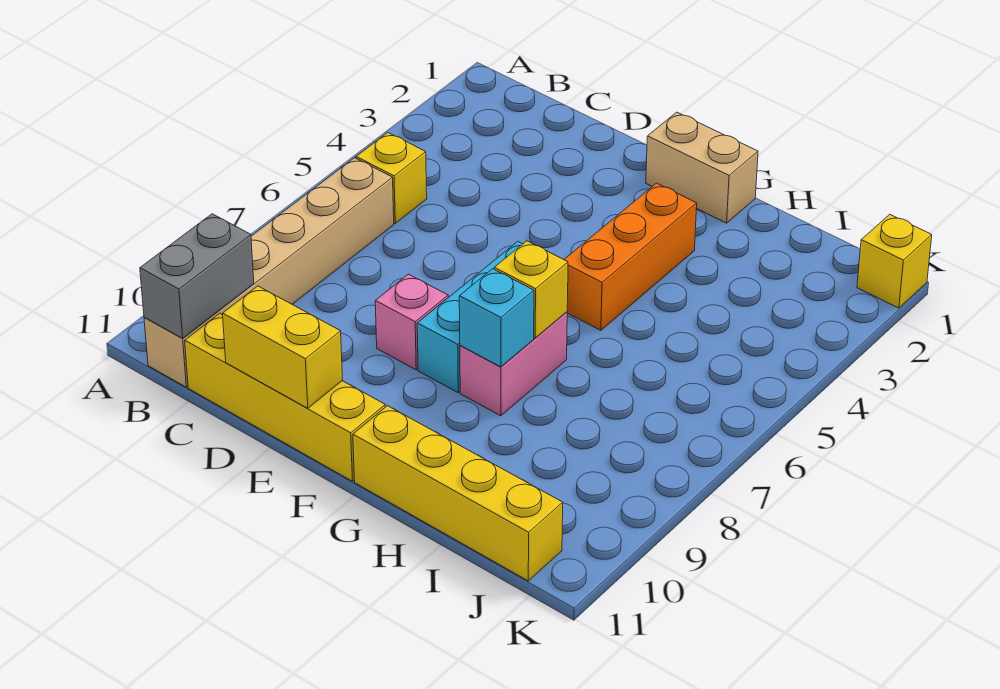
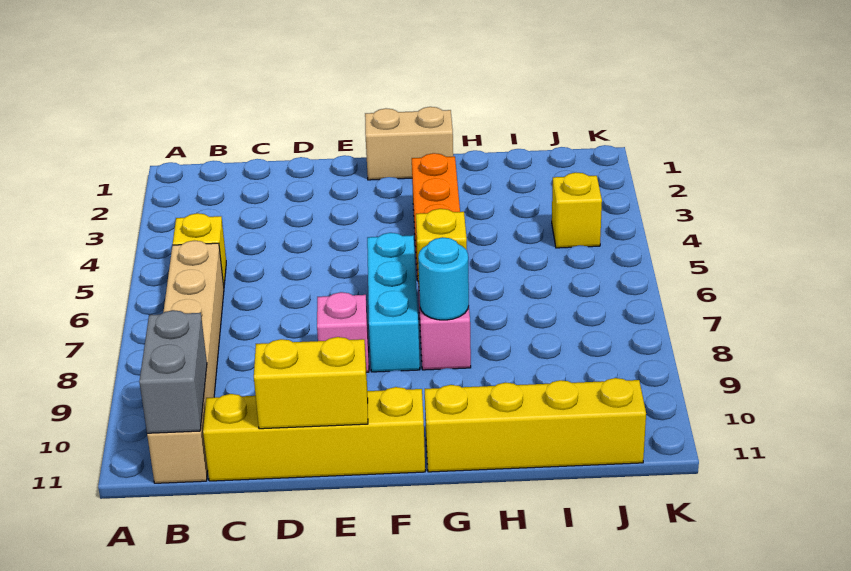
cyan brick G8 level 2 -> cyan round brick G8 level 2
yellow brick K1 level 1 -> yellow brick J4 level 1

